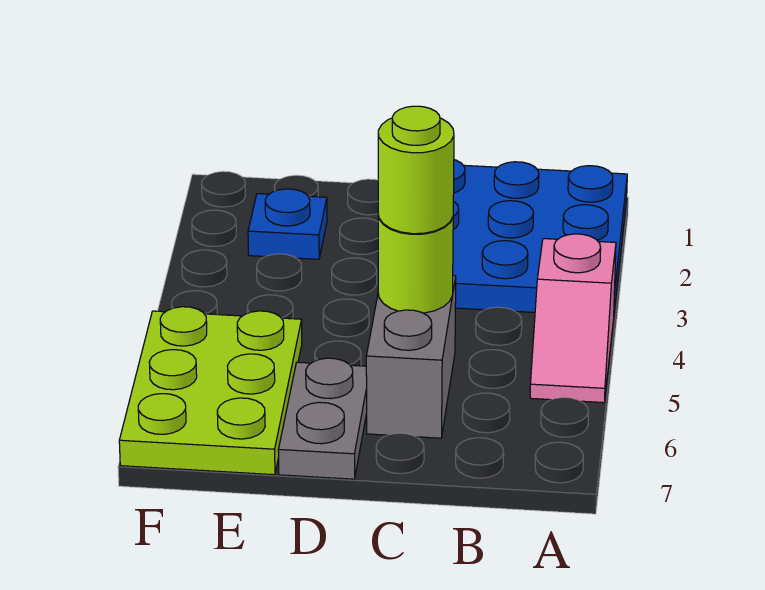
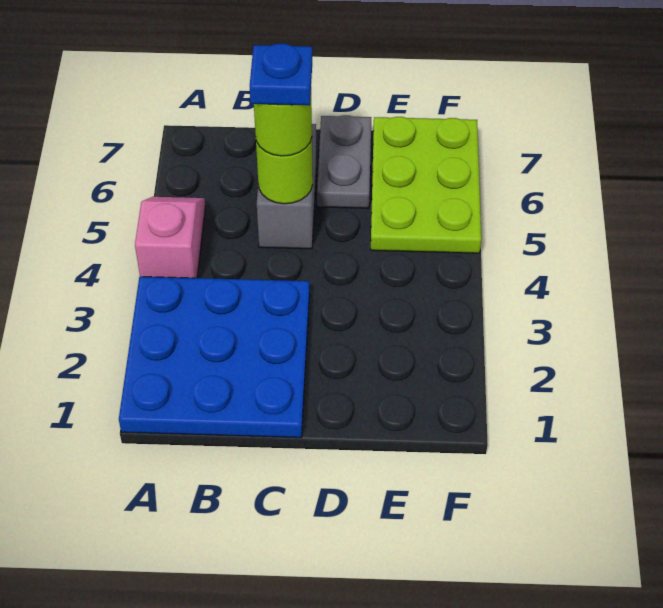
blue plate E2 level 1 -> blue plate C5 level 4

